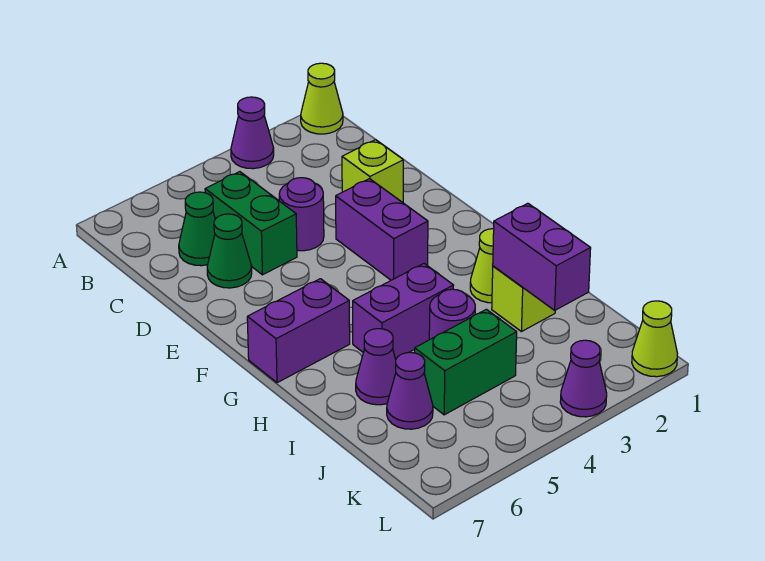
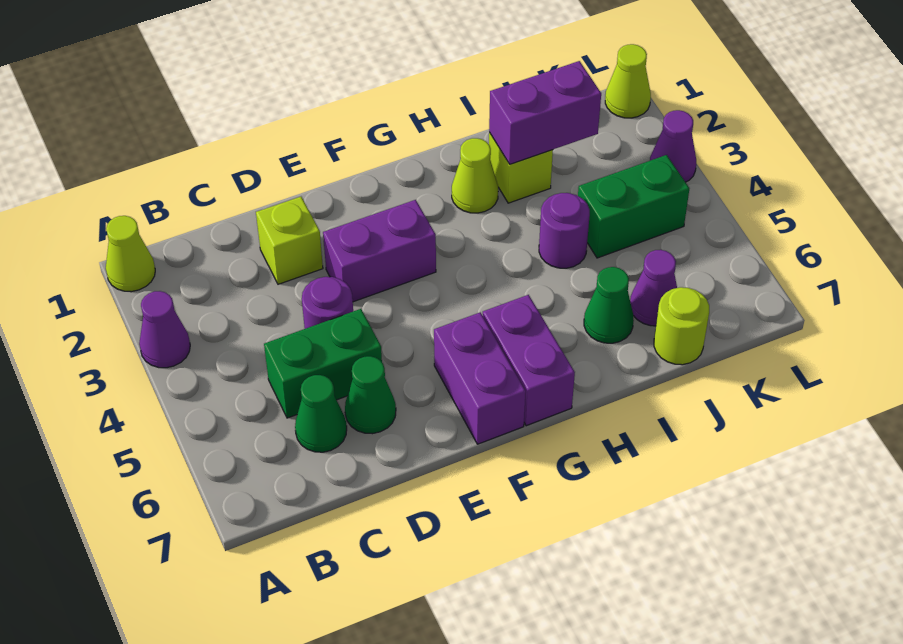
purple brick H4:H5 level 1 -> purple brick F6:F7 level 1
purple cone I6 level 1 -> green cone I6 level 1
green brick J4:J5 level 1 -> green brick J4:K4 level 1
none -> lime round brick J7 level 1

